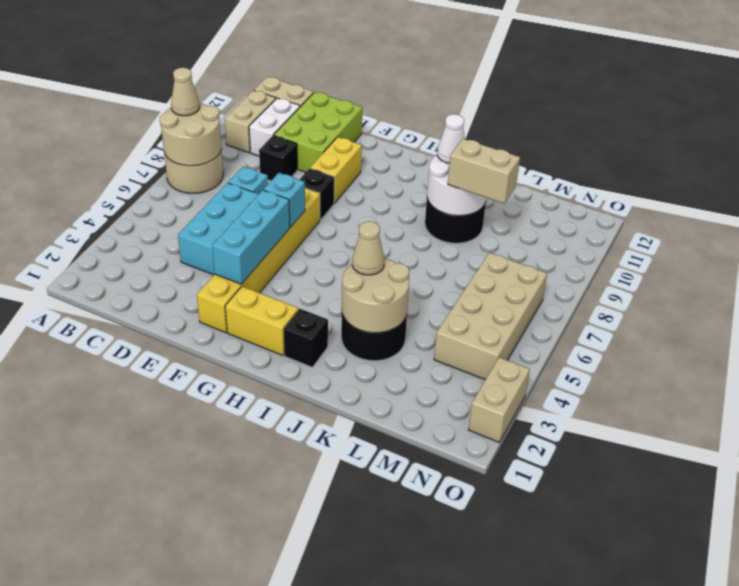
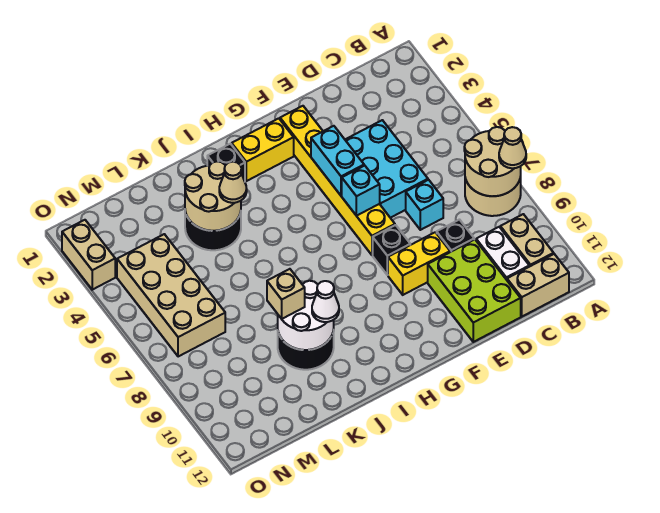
cyan brick F3:F5 level 2 -> cyan brick F4:F5 level 2
yellow brick F9:F10 level 1 -> yellow brick E9:F9 level 1
tan brick K9:L9 level 3 -> tan brick K9 level 3

